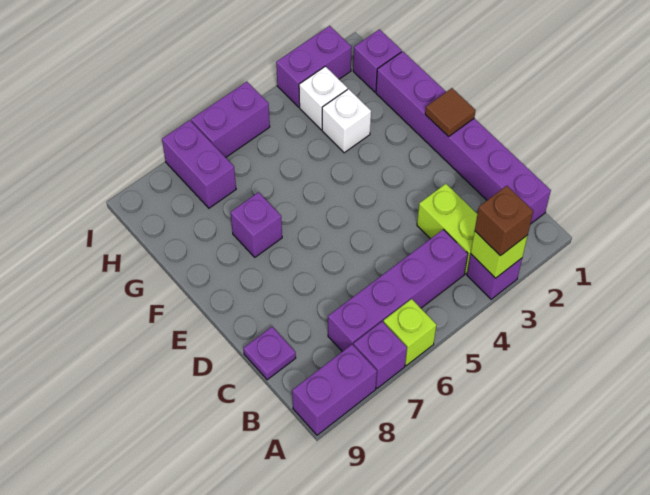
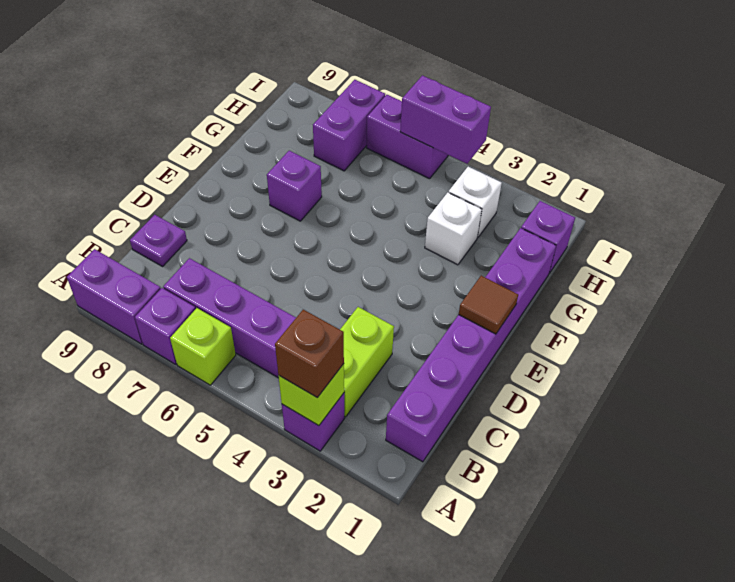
purple brick I2:I3 level 1 -> purple brick I4:I5 level 2

